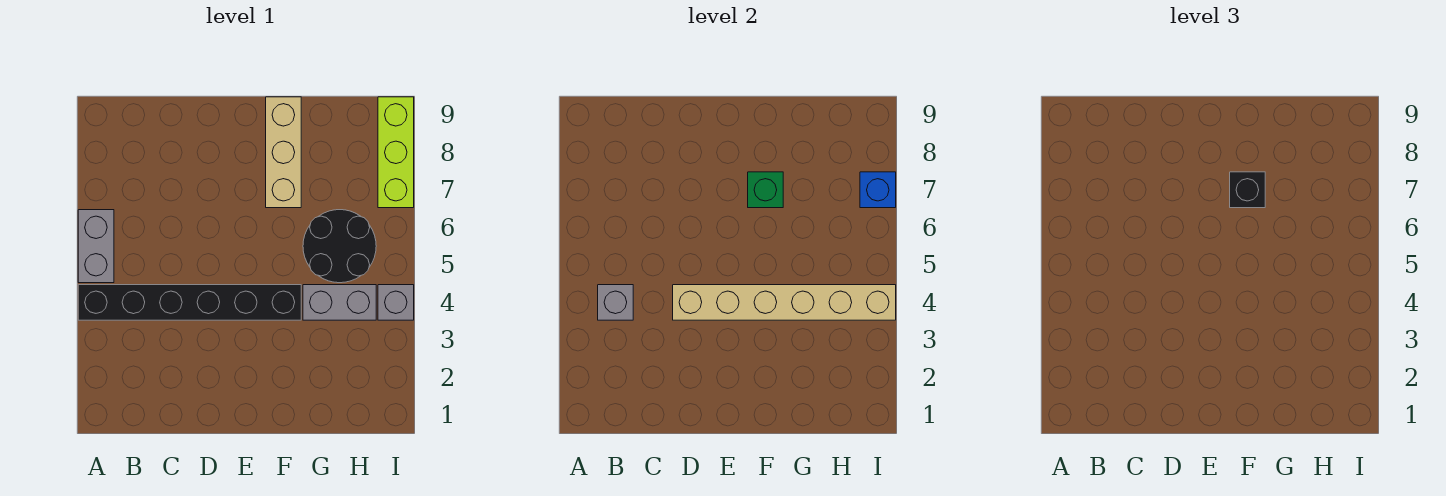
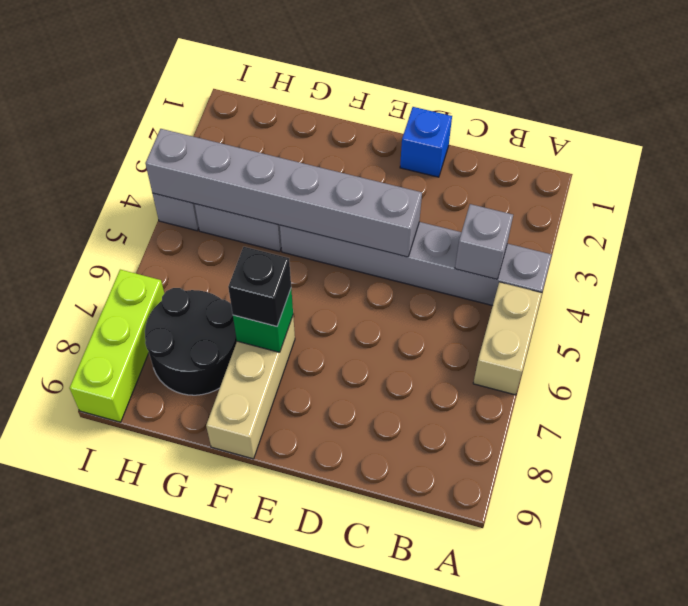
black brick A4:F4 level 1 -> grey brick A4:F4 level 1
grey brick A5:A6 level 1 -> tan brick A5:A6 level 1
tan brick D4:I4 level 2 -> grey brick D4:I4 level 2
black round brick G5:H6 level 1 -> black round brick G7:H8 level 1
blue brick I7 level 2 -> blue brick D1 level 1

